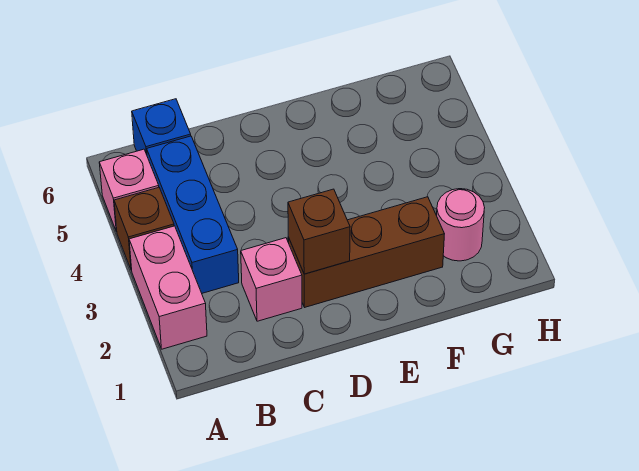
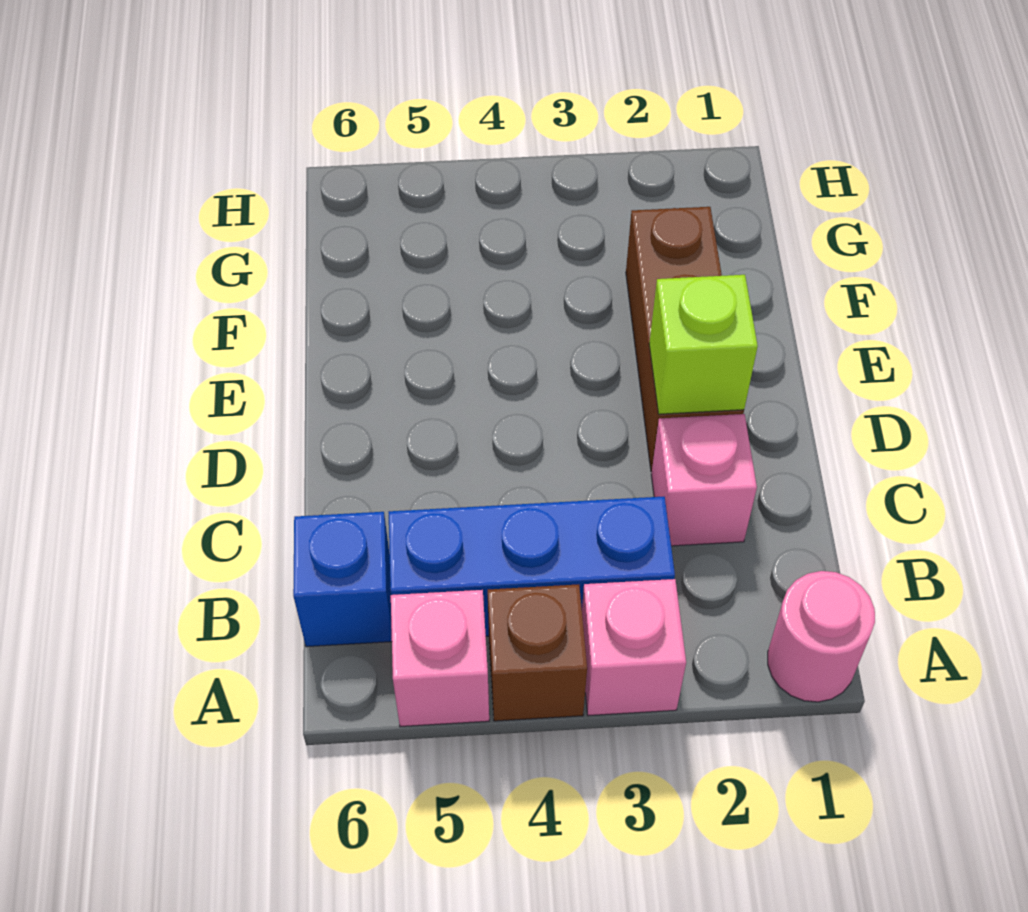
pink brick A2:A3 level 1 -> pink brick A3 level 1
brown brick D2 level 2 -> lime brick D2 level 2
pink round brick G2 level 1 -> pink round brick A1 level 1

